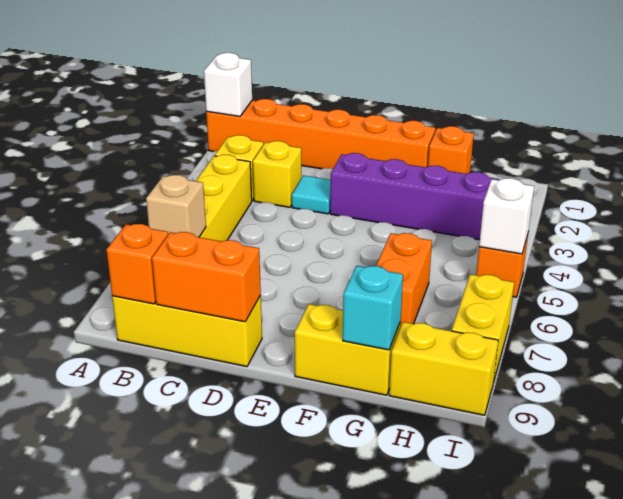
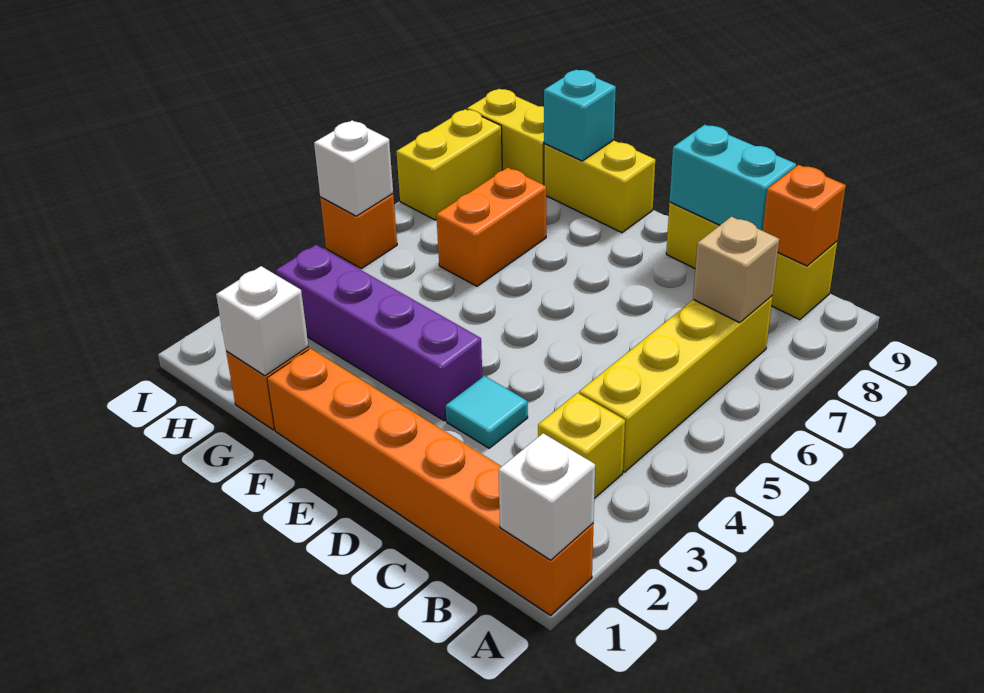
yellow brick C3 level 1 -> none
orange brick C9:D9 level 2 -> cyan brick C9:D9 level 2
none -> white brick G1 level 2

